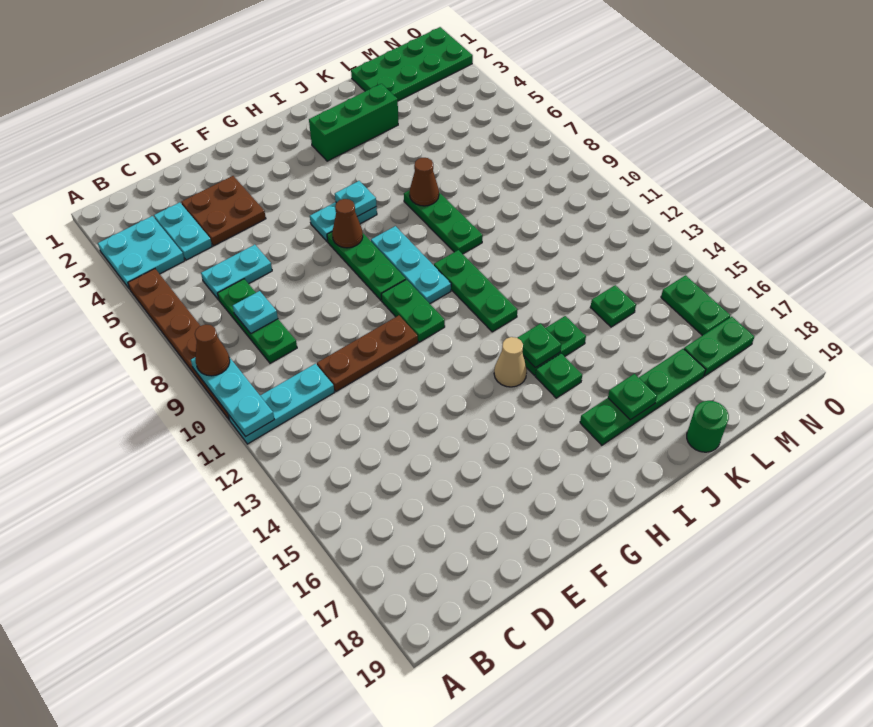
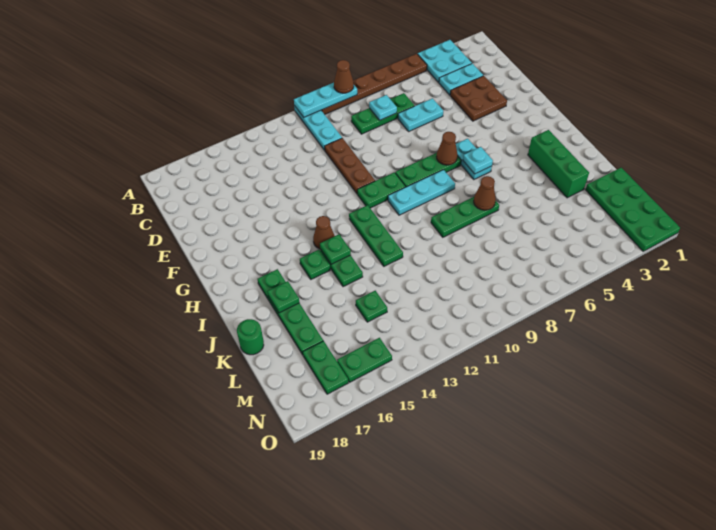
cyan plate C6:D6 level 1 -> cyan plate D6:D7 level 1
tan cone H14 level 1 -> brown cone H14 level 1
green plate I10:I12 level 1 -> green plate H12:J12 level 1

